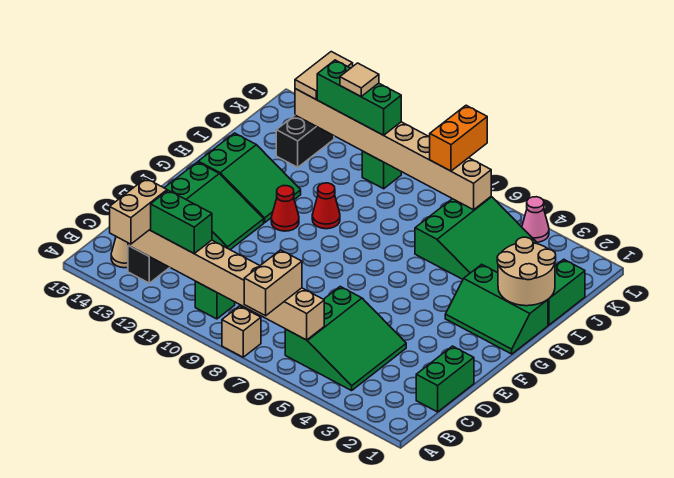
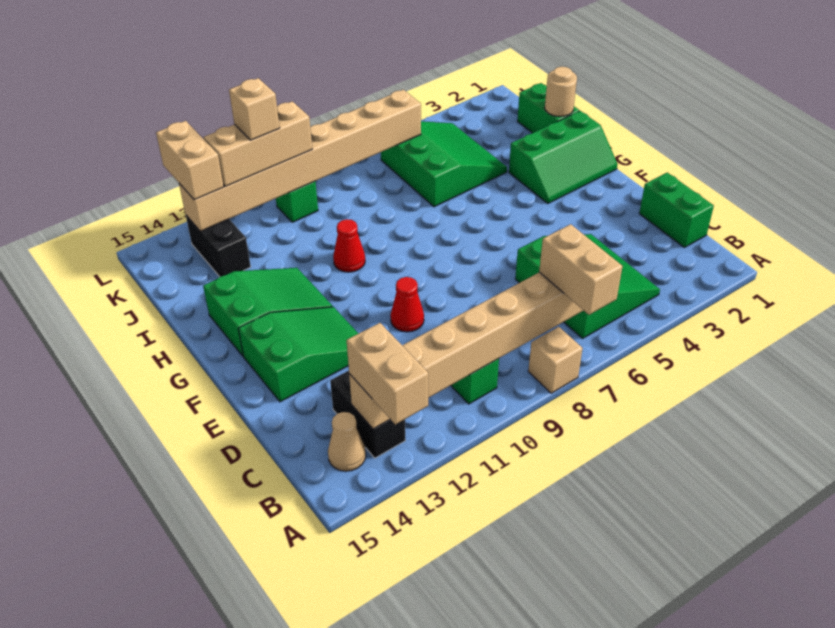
green brick B11:B12 level 3 -> none
red cone G11 level 1 -> red cone E10 level 1
tan round brick H1:I2 level 2 -> tan round brick I1 level 2
orange brick K7:L7 level 3 -> none
green brick K10:K12 level 3 -> tan brick K10:K12 level 3
tan tile K11 level 4 -> tan brick K11 level 4
tan tile K13:L13 level 3 -> tan brick K13:L13 level 3
pink cone L4 level 1 -> none

